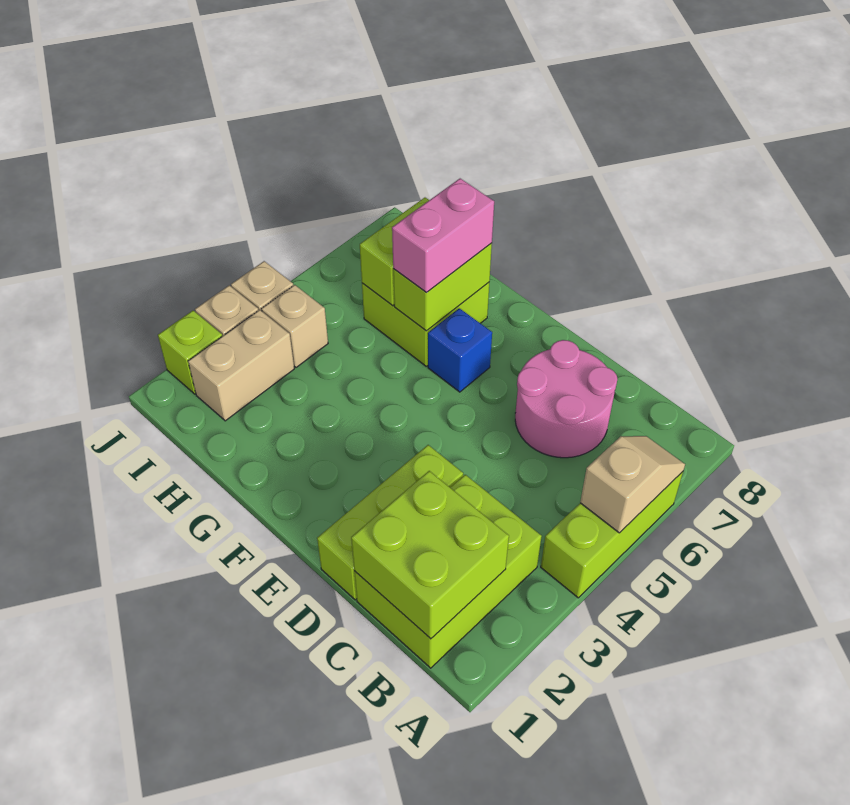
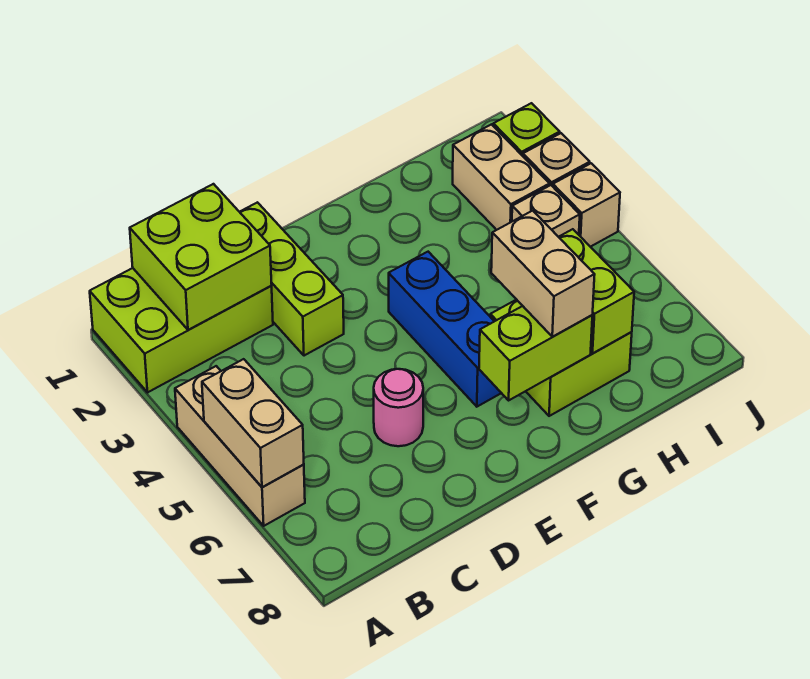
lime brick A4:A6 level 1 -> tan brick A4:A6 level 1
tan slope A5:A6 level 2 top 5 -> tan brick A5:A6 level 2
lime brick B1:C3 level 1 -> lime brick A1:C2 level 1
pink round brick C6:D7 level 1 -> pink round brick D6 level 1
blue brick F6 level 1 -> blue brick F4:F6 level 1
lime brick G6:G7 level 2 -> lime brick F7:G7 level 2
pink brick G6:G7 level 3 -> tan brick G6:G7 level 3

